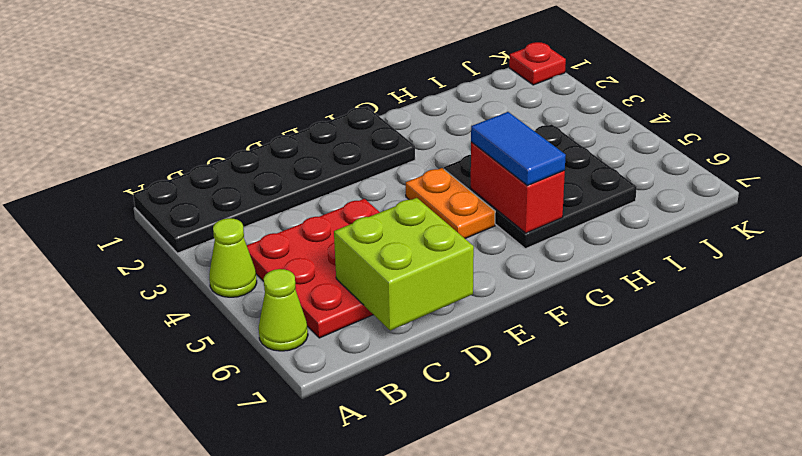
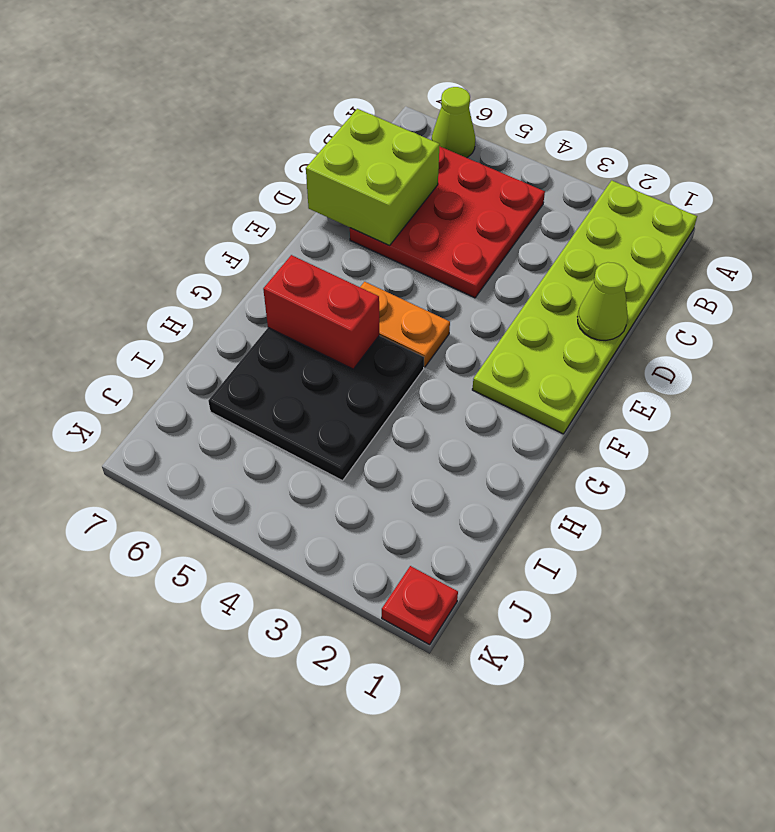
black plate A1:F2 level 1 -> lime plate A1:F2 level 1
lime cone A4 level 1 -> lime cone D1 level 2
blue tile G5:G6 level 3 -> none

